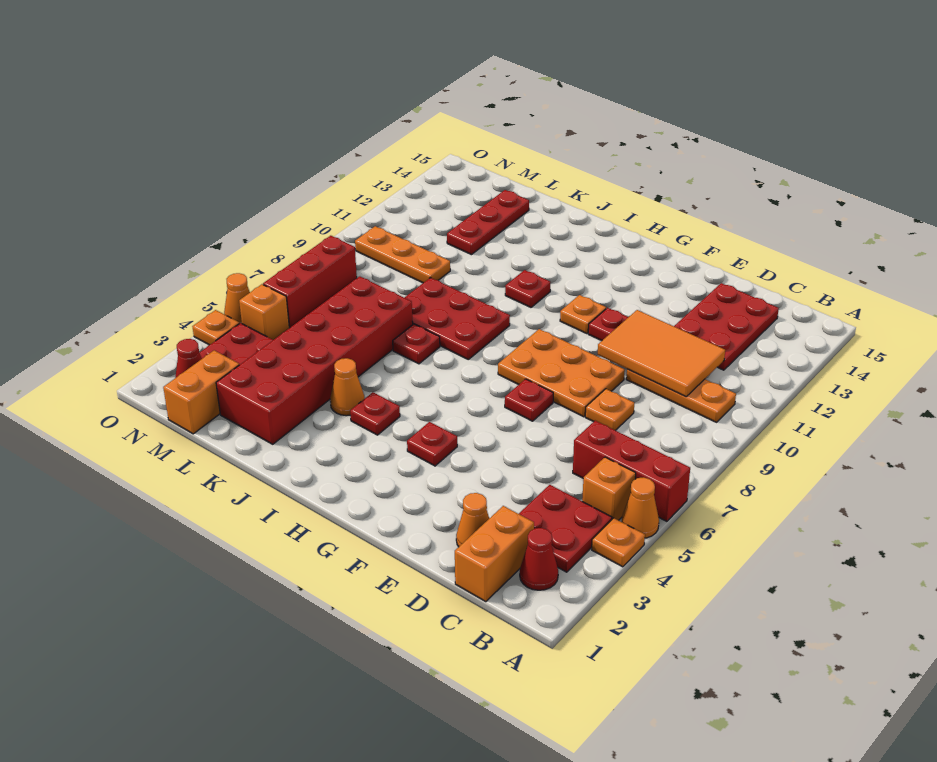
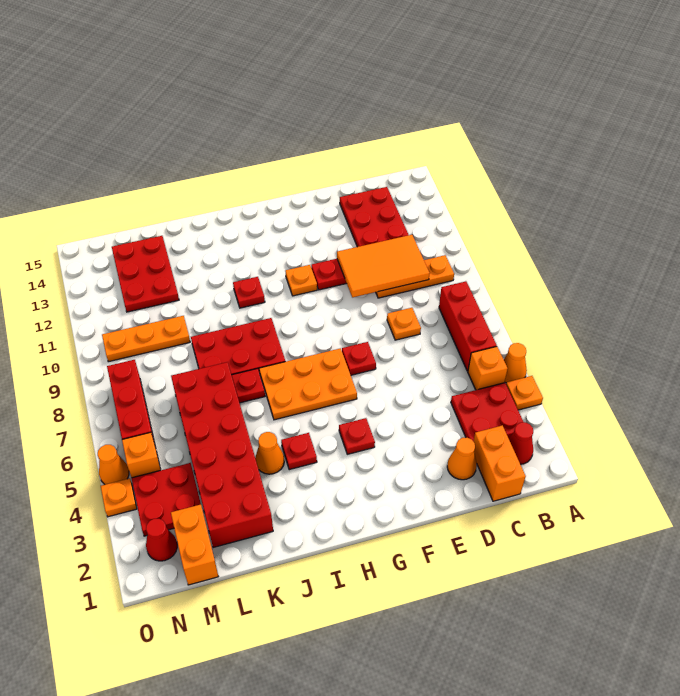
red brick A6:C6 level 1 -> red brick B6:B8 level 1
orange plate E8:G9 level 1 -> orange plate G6:I7 level 1
red plate L12:L14 level 1 -> red plate L12:M14 level 1

